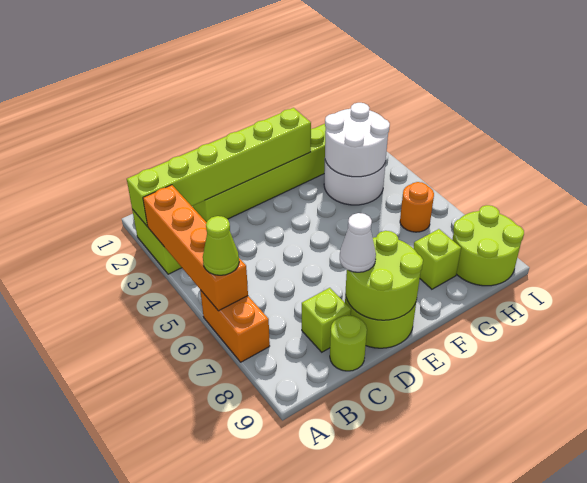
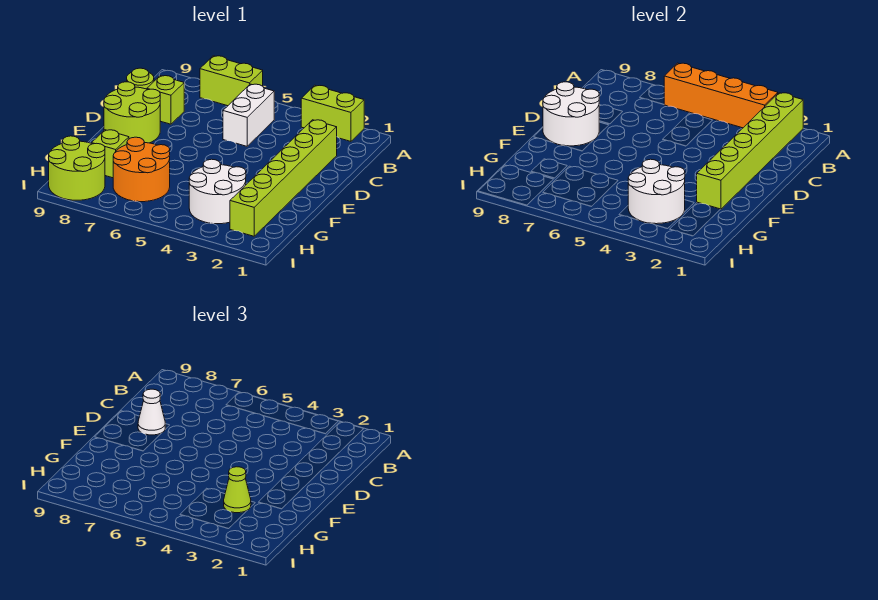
orange brick A6:A7 level 1 -> lime brick A6:A7 level 1
lime cone A6 level 3 -> lime cone G3 level 3
none -> white brick B5:C5 level 1
lime round brick D8:E9 level 2 -> white round brick D8:E9 level 2
orange round brick H6 level 1 -> orange round brick G6:H7 level 1

